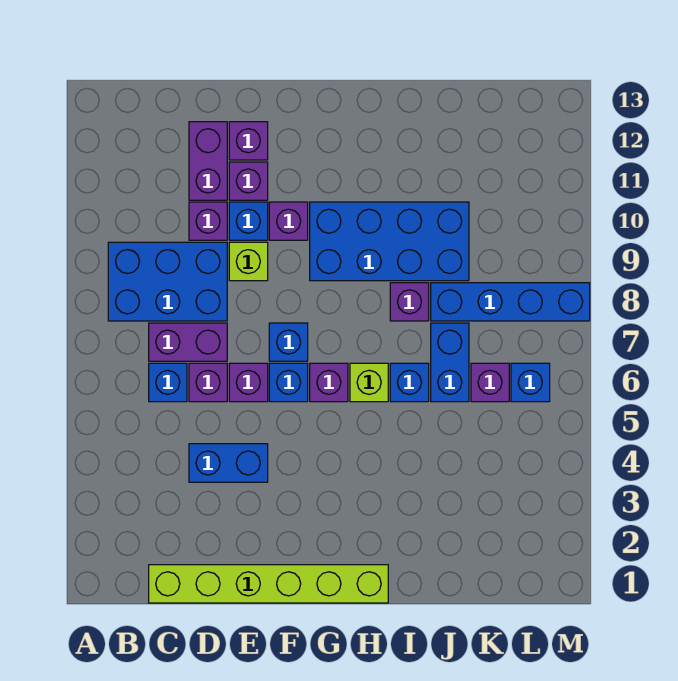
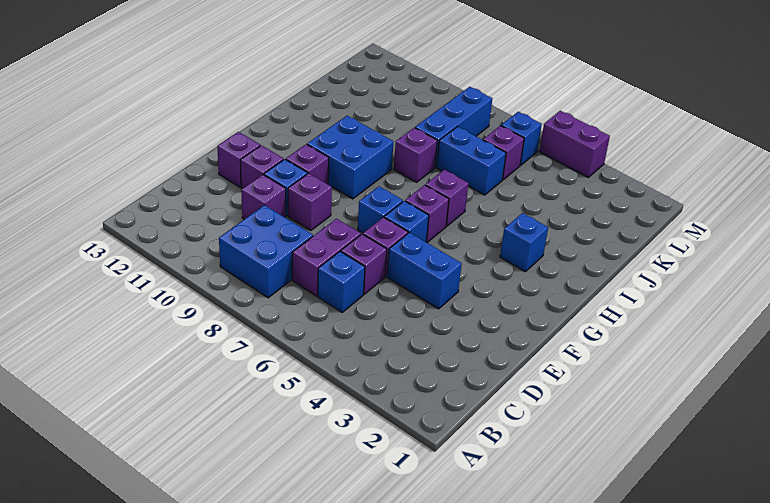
blue brick B8:D9 level 1 -> blue brick B8:C9 level 1
lime brick C1:H1 level 1 -> none
blue brick D4:E4 level 1 -> blue brick E4:E5 level 1
purple brick D11:D12 level 1 -> purple brick M4:M5 level 1
lime brick E9 level 1 -> purple brick E9 level 1
blue brick G9:J10 level 1 -> blue brick G9:H10 level 1
lime brick H6 level 1 -> purple brick H6 level 1
blue brick I6 level 1 -> blue brick H3 level 1
blue brick J8:M8 level 1 -> blue brick J8:L8 level 1

